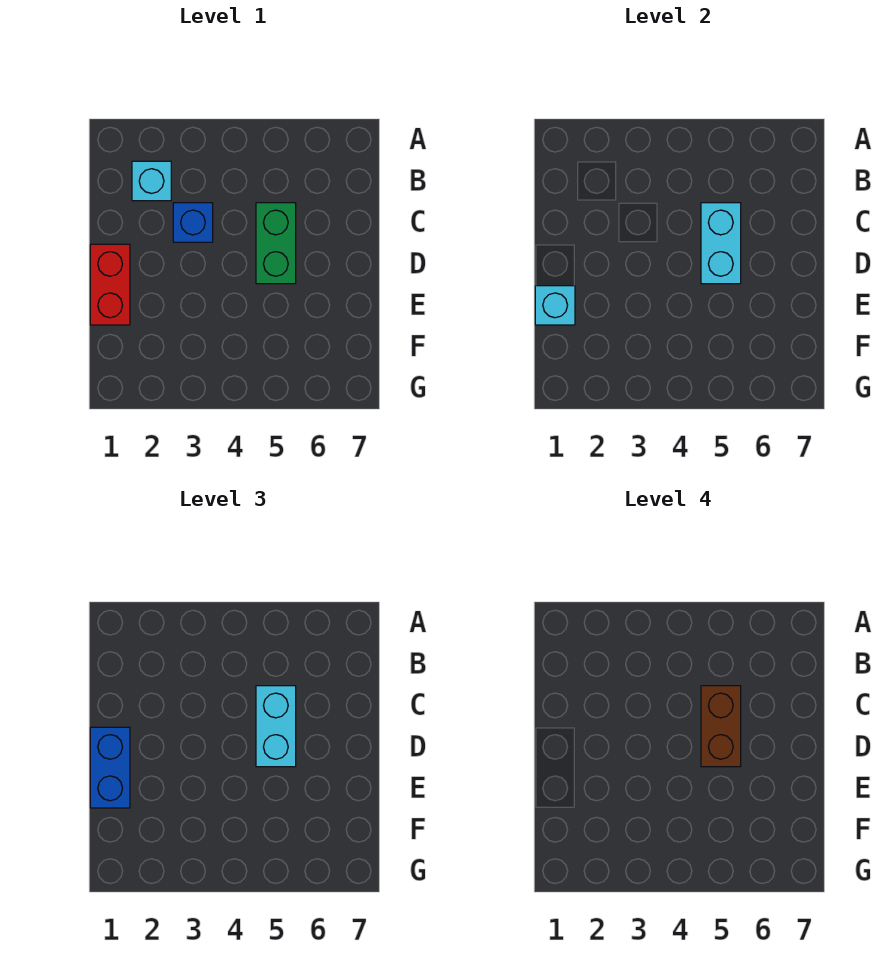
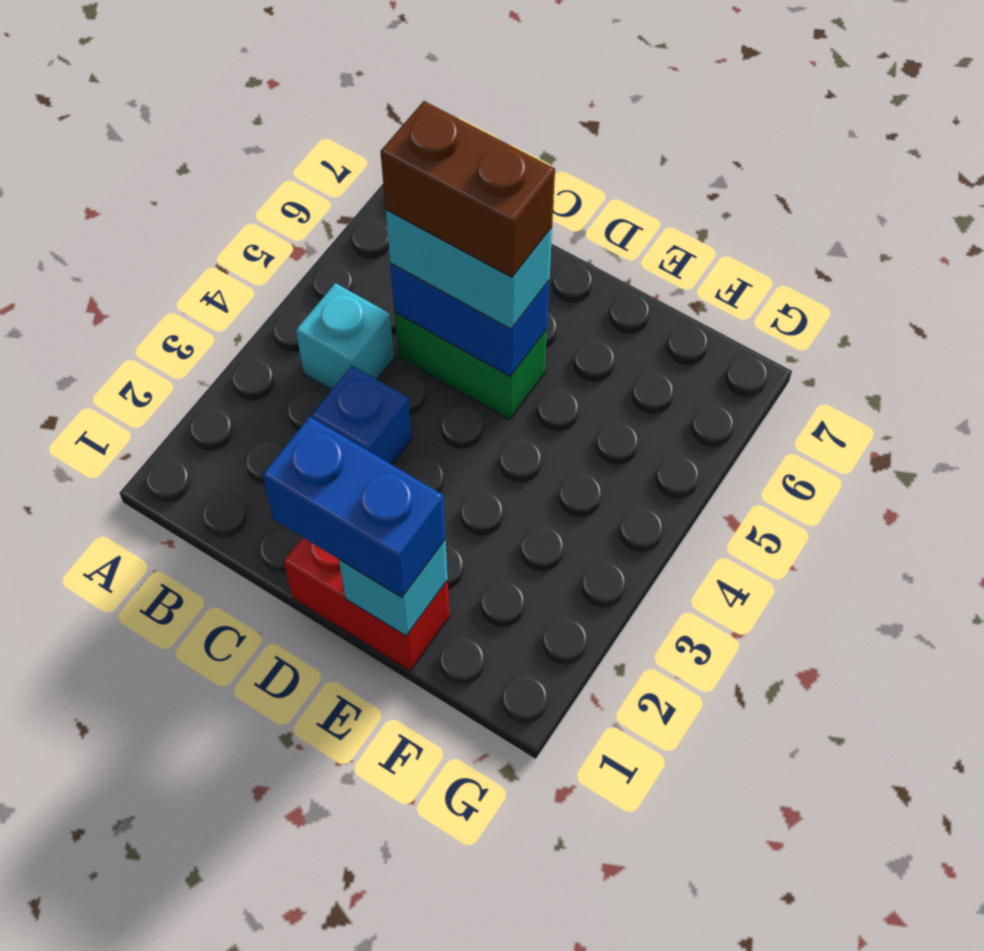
cyan brick B2 level 1 -> cyan brick B4 level 1
cyan brick C5:D5 level 2 -> blue brick C5:D5 level 2

